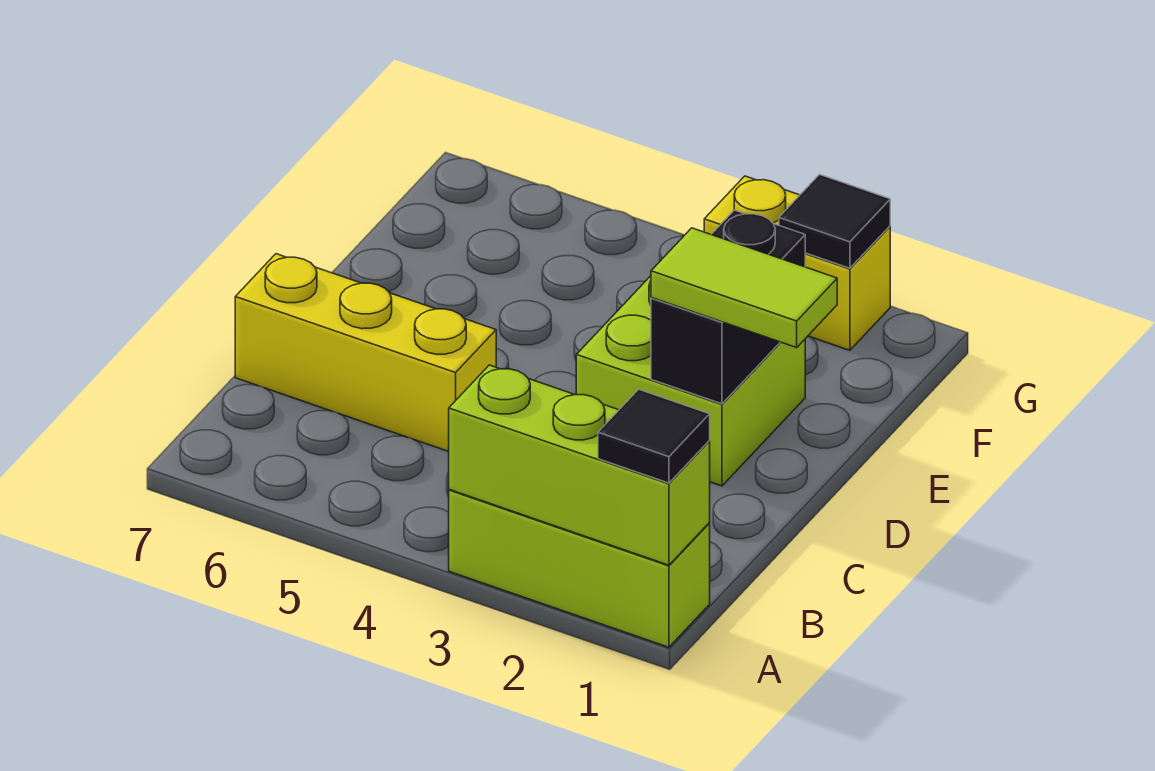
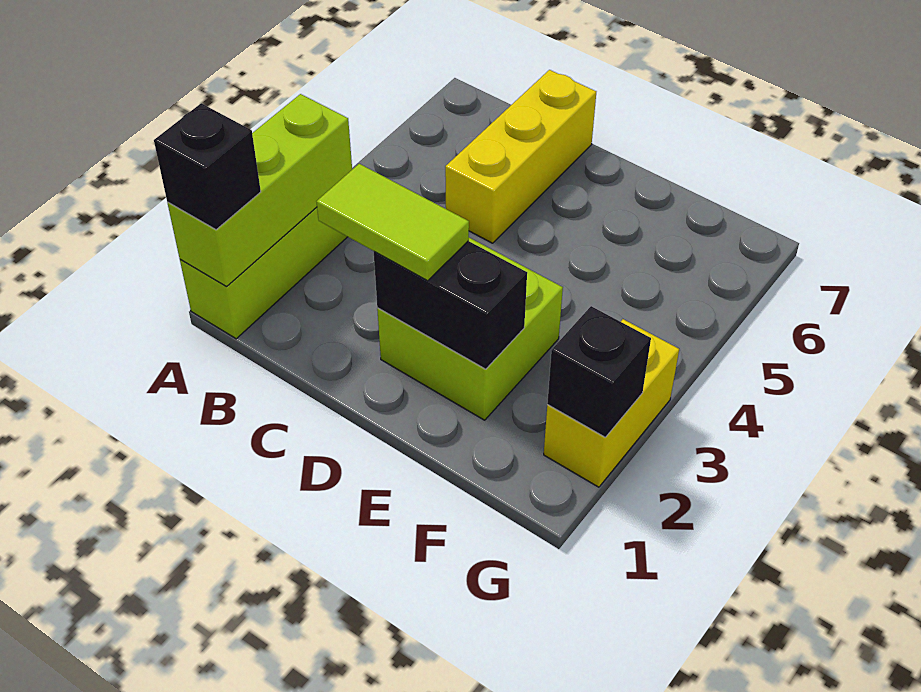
black tile A1 level 3 -> black brick A1 level 3
lime tile D1:D2 level 3 -> lime tile C2:D2 level 3
black tile G2 level 2 -> black brick G2 level 2

